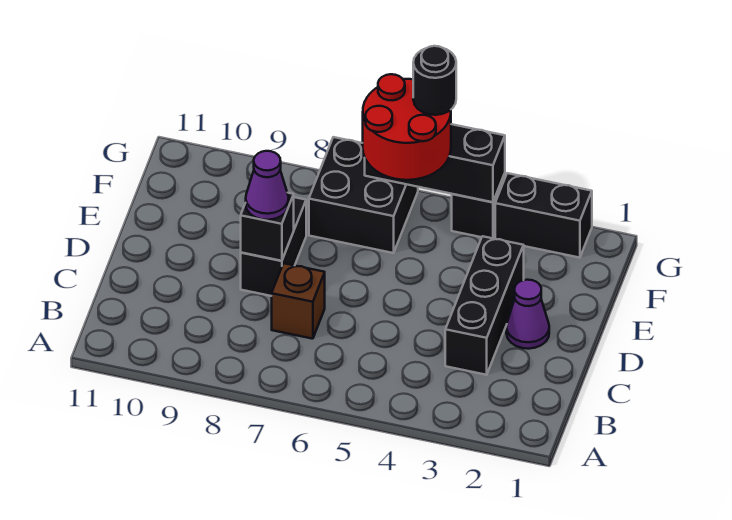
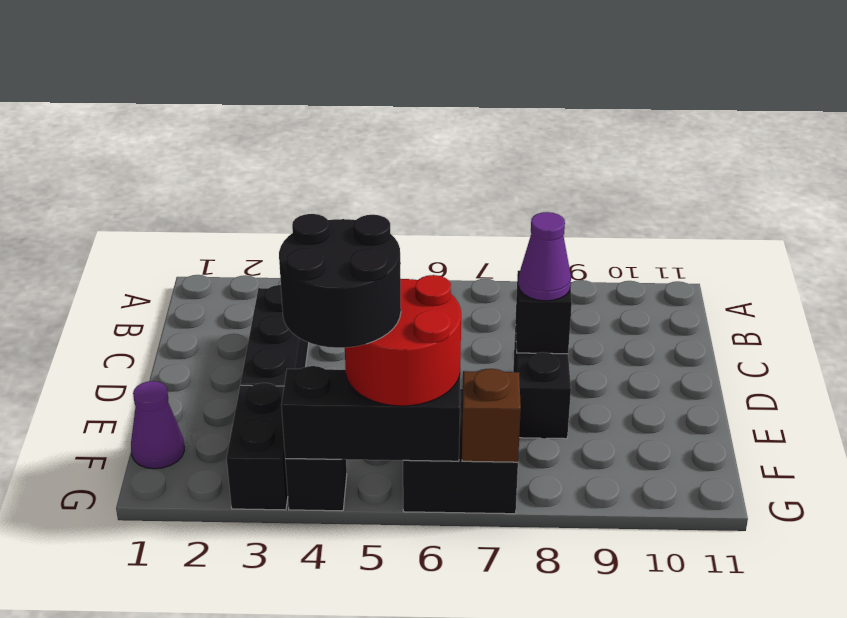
brown brick C7 level 1 -> brown brick G7 level 2
purple cone D2 level 1 -> purple cone F1 level 1
black brick G2:G3 level 1 -> black brick F3:G3 level 1
black round brick G5 level 4 -> black round brick F4:G5 level 4

